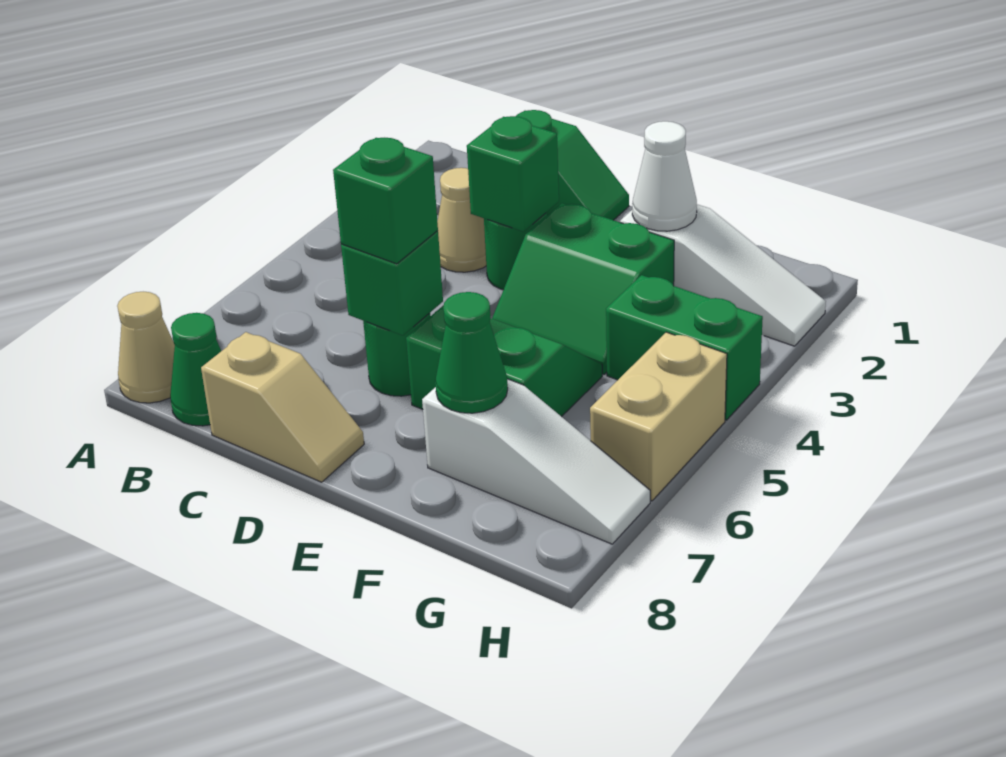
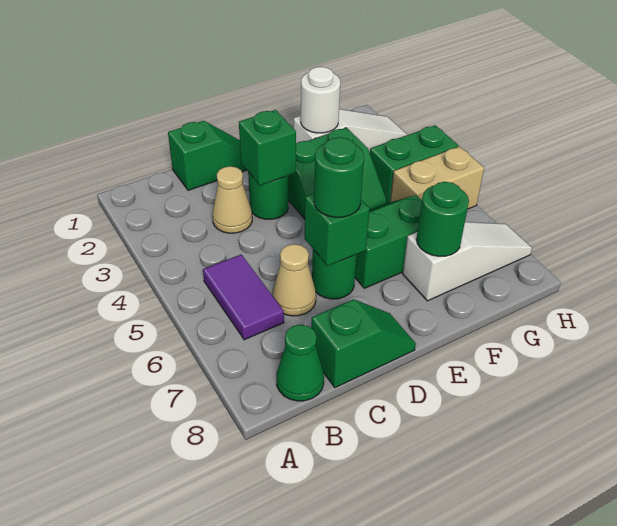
tan cone A8 level 1 -> tan cone C6 level 1
none -> purple tile B5:B6 level 1
tan slope C8:D8 level 1 top C -> green slope C8:D8 level 1 top C
green brick D6 level 3 -> green round brick D6 level 3
white cone F2 level 2 -> white round brick F2 level 2
green cone F7 level 2 -> green round brick F7 level 2
tan brick H5:H6 level 1 -> tan brick G5:H5 level 1

